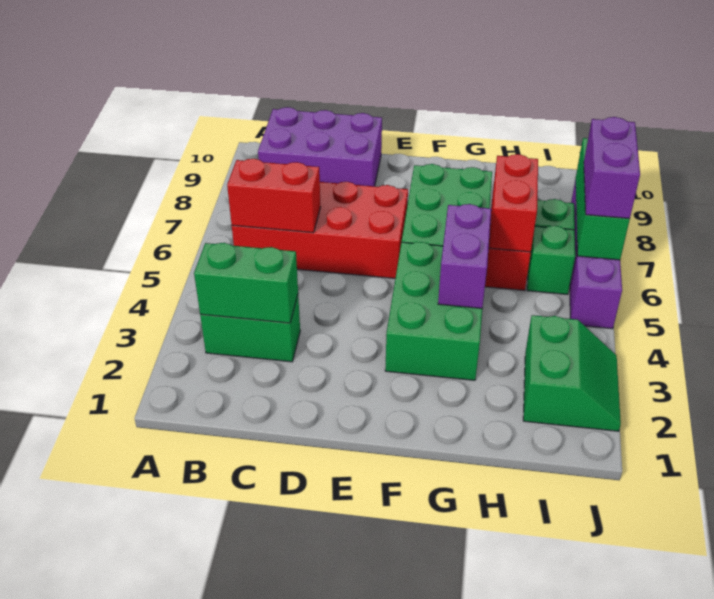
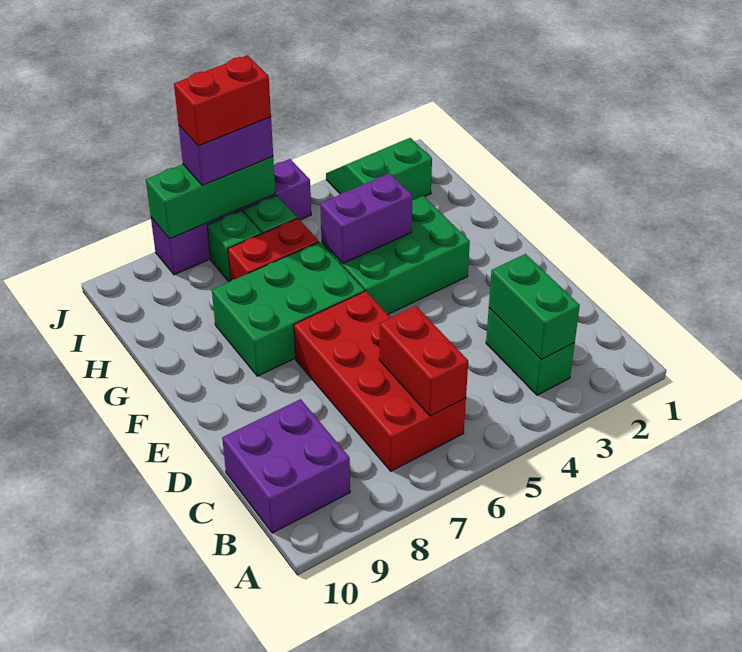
purple brick B9:D10 level 1 -> purple brick B9:C10 level 1
red brick H6:H7 level 2 -> red brick J6:J7 level 4

